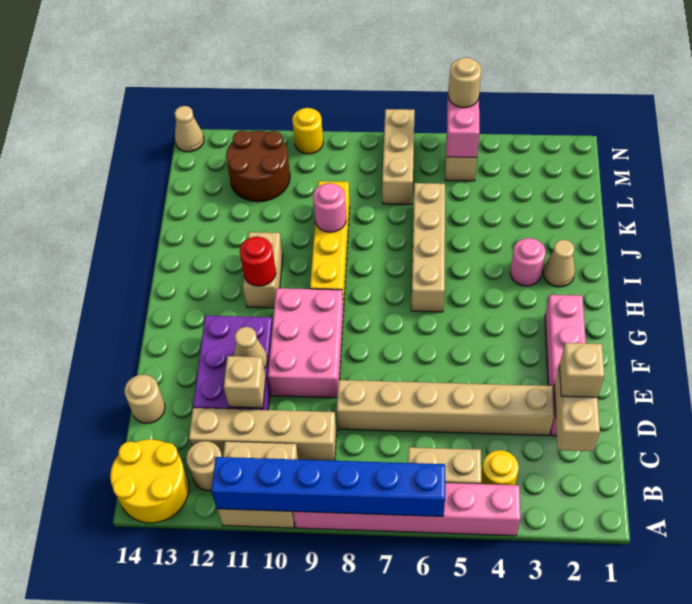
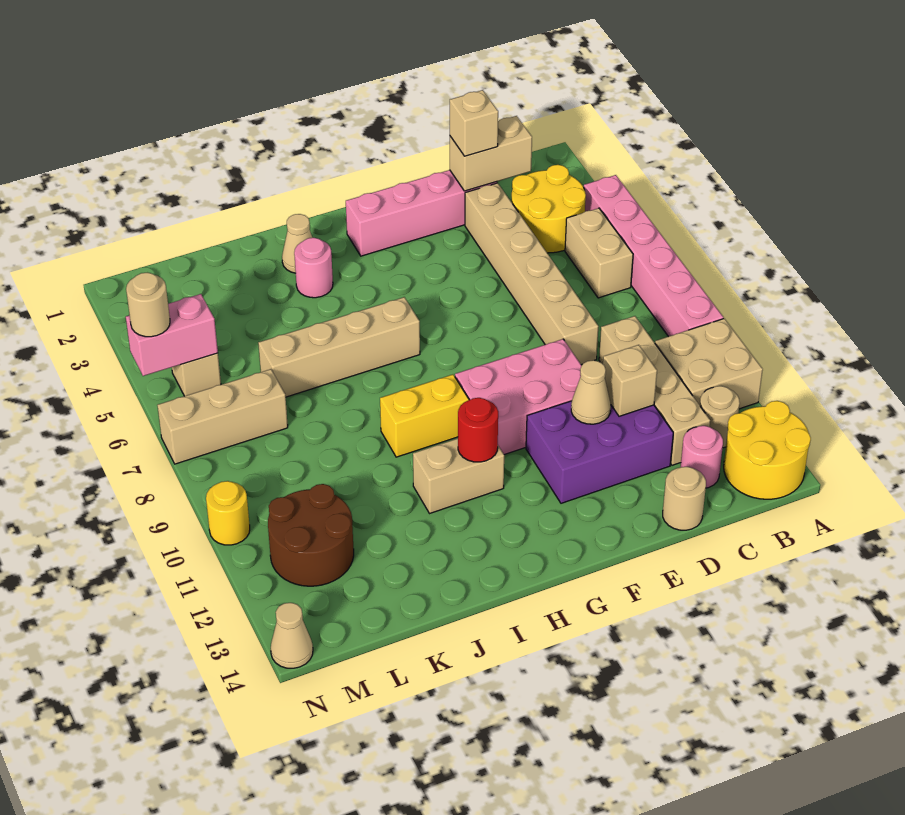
blue brick A6:A11 level 2 -> none
yellow round brick B4 level 1 -> yellow round brick B3:C4 level 1
yellow brick H9:K9 level 1 -> yellow brick H9:I9 level 1
pink round brick J9 level 2 -> pink round brick C13 level 1

